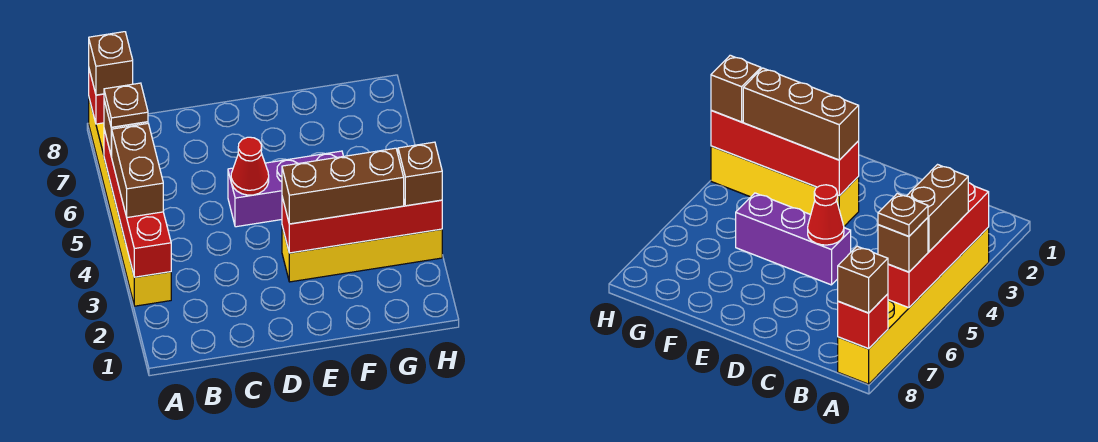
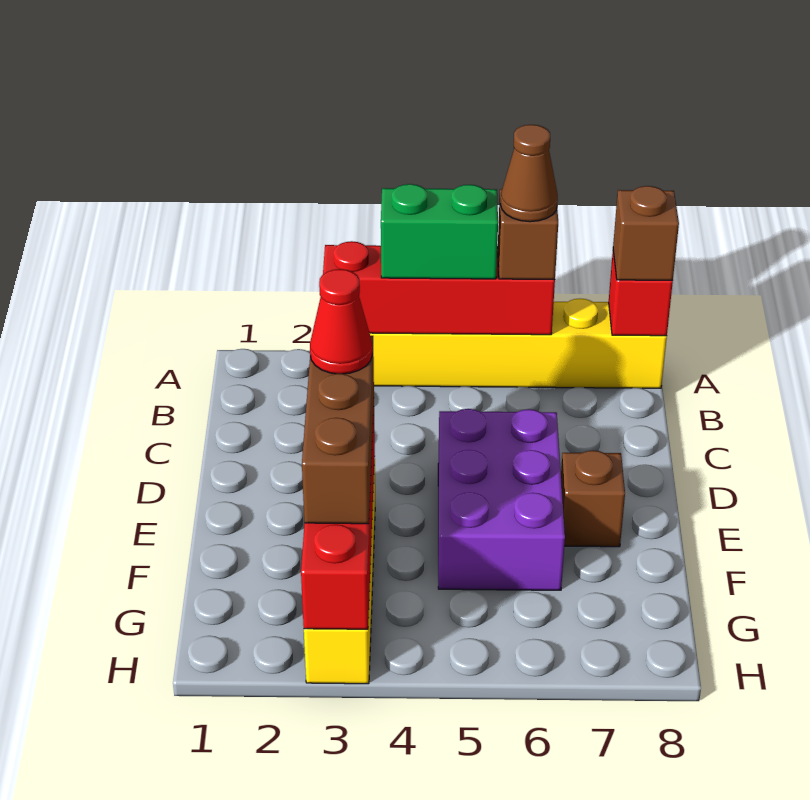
brown brick A4:A5 level 3 -> green brick A4:A5 level 3
brown plate A6 level 4 -> brown cone A6 level 4
purple brick D5:F5 level 1 -> purple brick D5:F6 level 1
red cone D5 level 2 -> red cone E3 level 4
brown brick H3 level 3 -> brown brick E7 level 1

